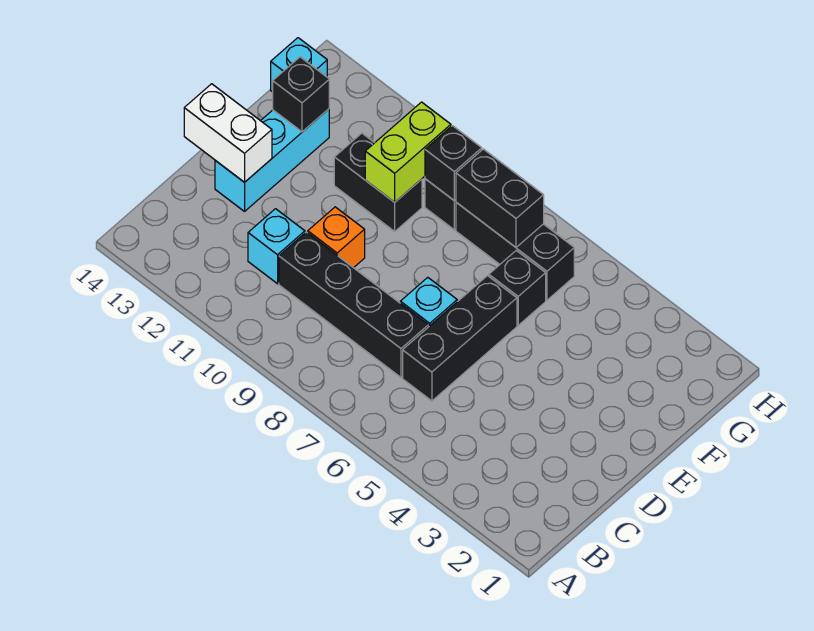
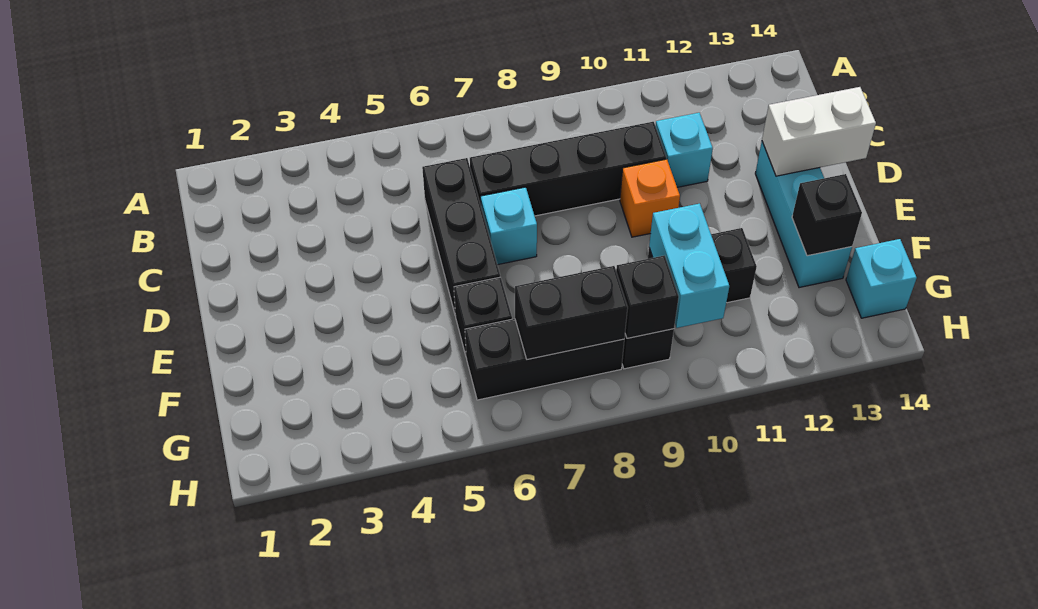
lime brick F10:G10 level 2 -> cyan brick F10:G10 level 2

